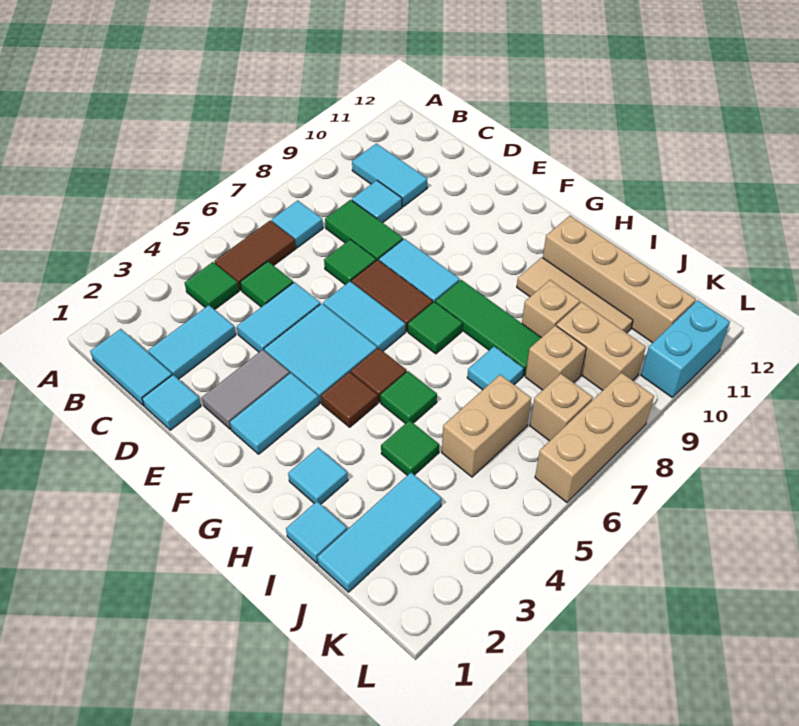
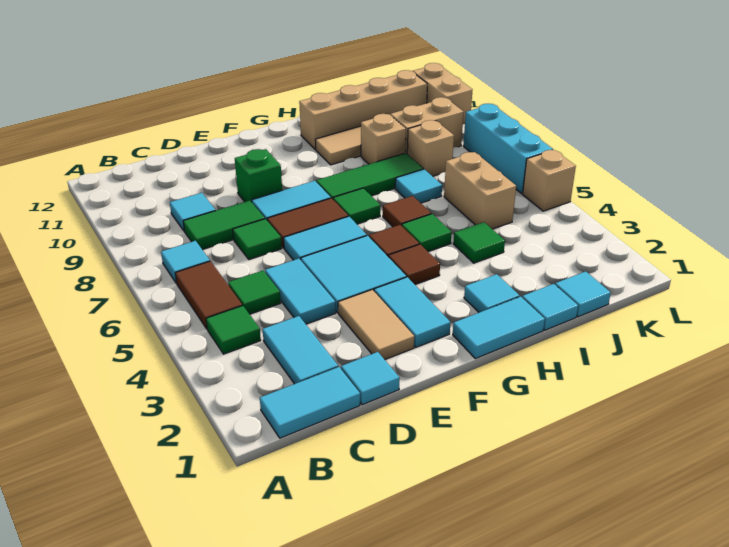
cyan tile B10:C10 level 1 -> cyan tile G1:H1 level 1
grey tile E2:E3 level 1 -> tan tile E2:E3 level 1
none -> green brick E9 level 1
none -> brown tile H6 level 1
cyan tile J1:J3 level 1 -> cyan tile J1 level 1
tan brick K7 level 1 -> tan brick L5 level 1
tan brick L6:L8 level 1 -> cyan brick L6:L8 level 1
cyan brick L10:L11 level 1 -> tan brick L10:L11 level 1

